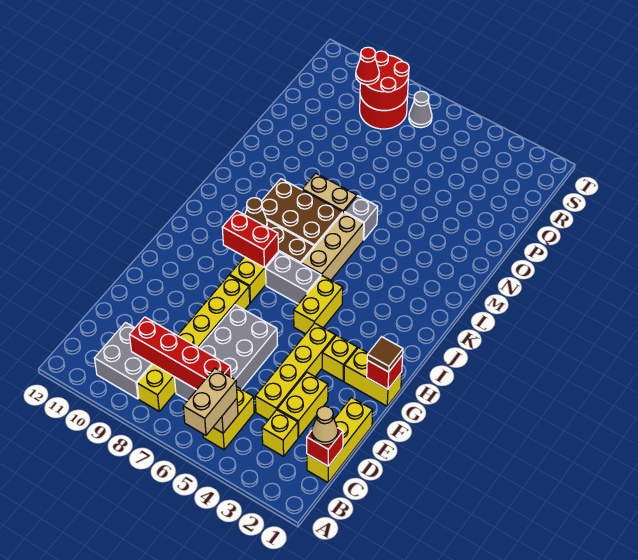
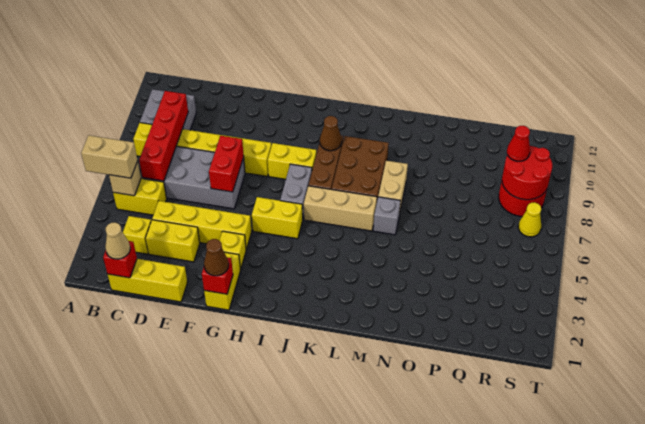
brown tile G1 level 3 -> brown cone G1 level 3
red brick I8:I9 level 2 -> red brick F6:F7 level 2
grey cone S7 level 1 -> yellow cone S7 level 1

